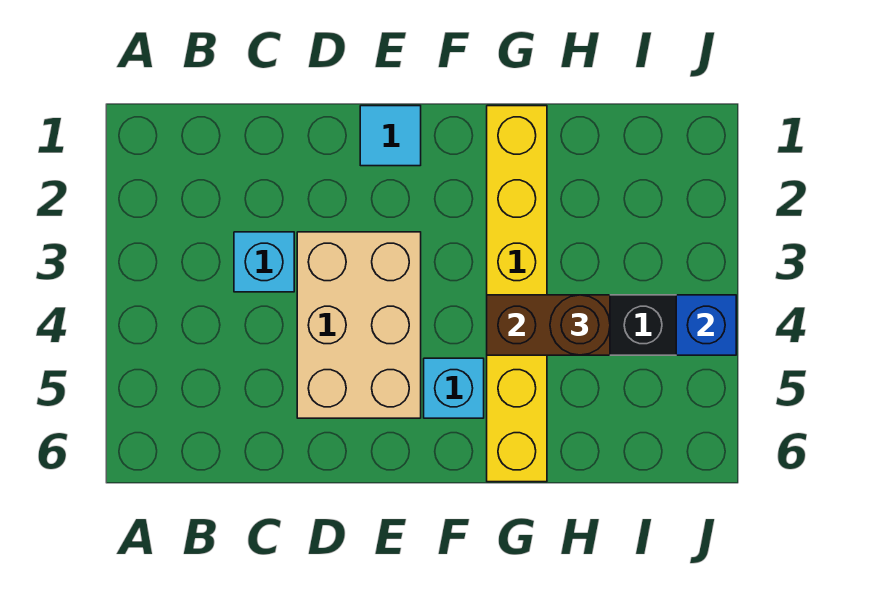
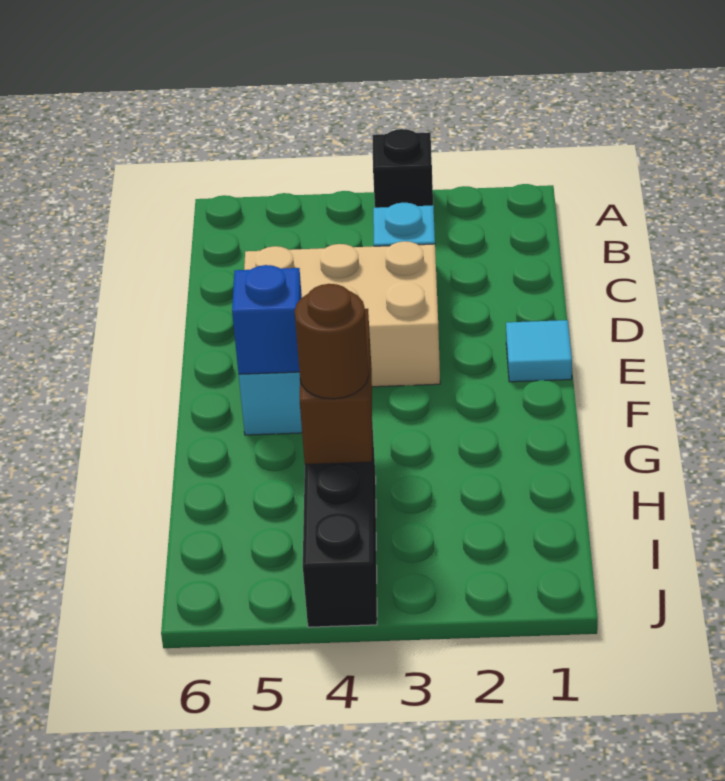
none -> black brick A3 level 1
yellow brick G1:G6 level 1 -> none
blue brick J4 level 2 -> blue brick F5 level 2

